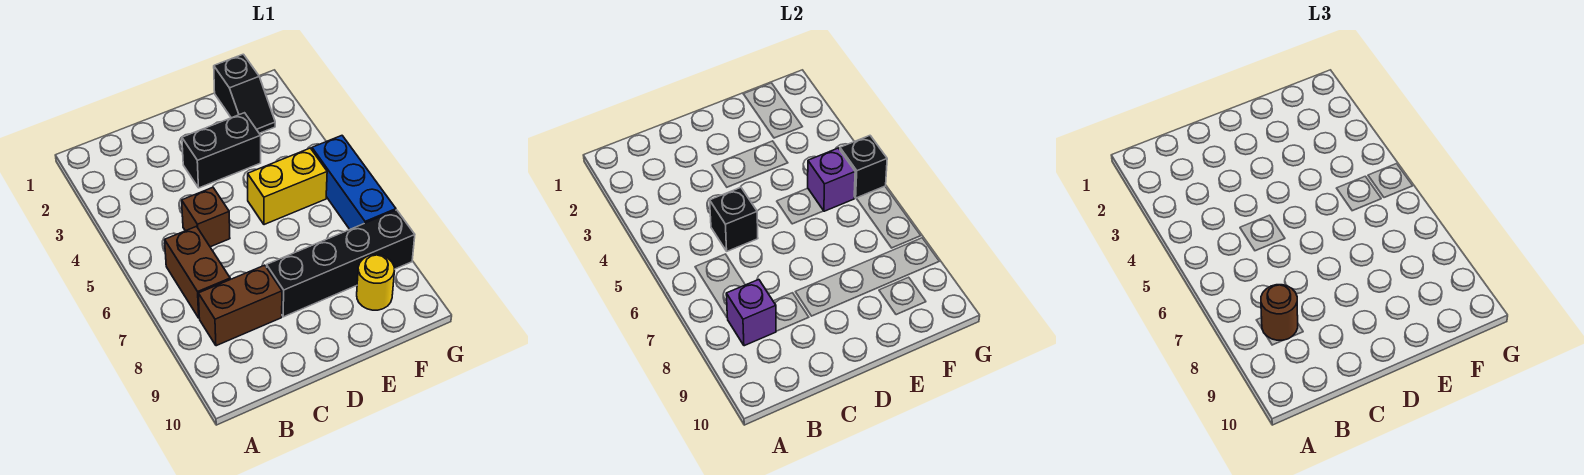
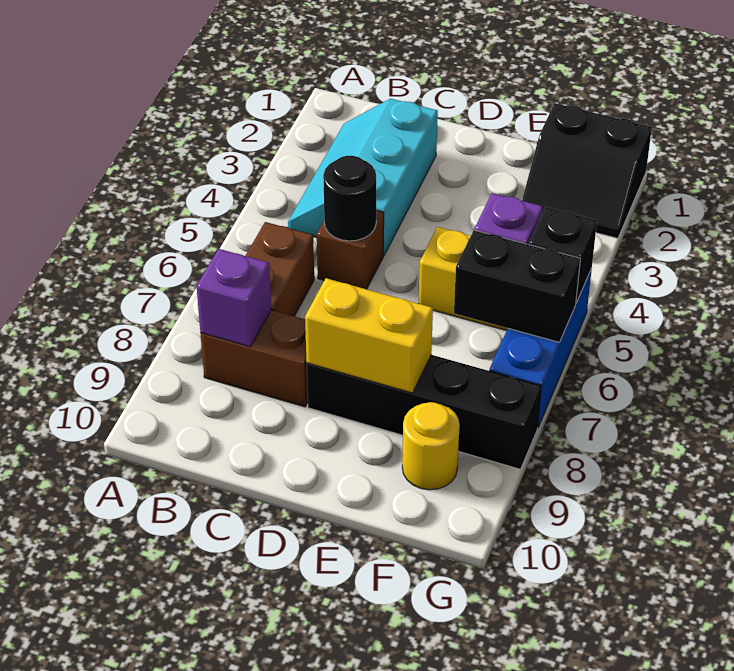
none -> cyan slope B2:C4 level 1 top C
brown round brick B8 level 3 -> none
black brick C5 level 2 -> black round brick C5 level 2
black brick D3:E3 level 1 -> black brick F6:G6 level 2
none -> yellow brick D8:E8 level 2
black slope F1:F2 level 1 top 1 -> black slope F1:G2 level 1 top 1

